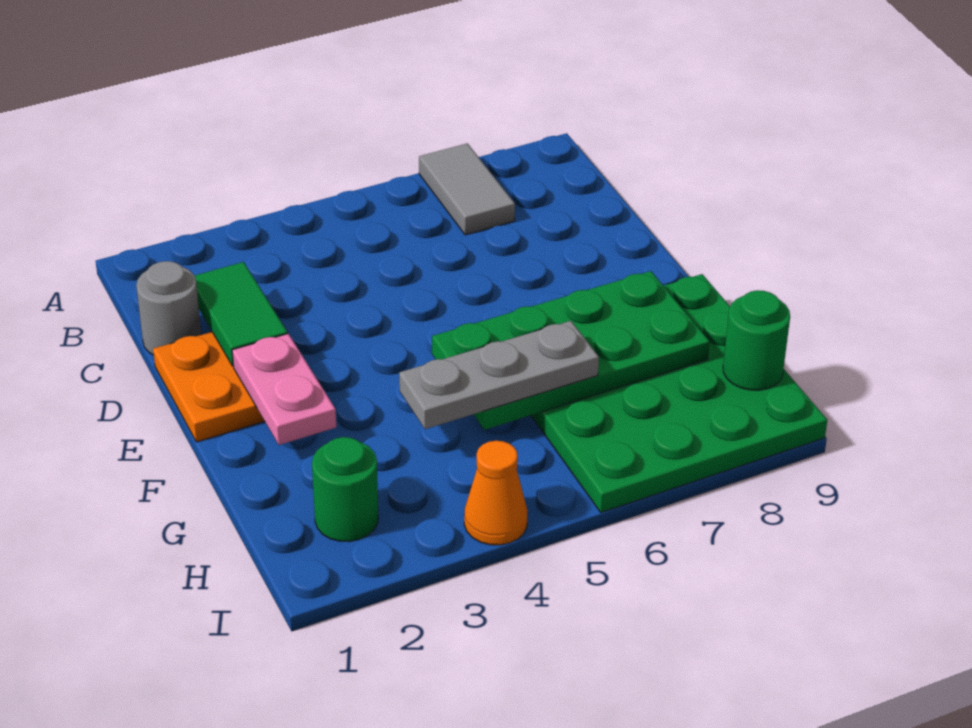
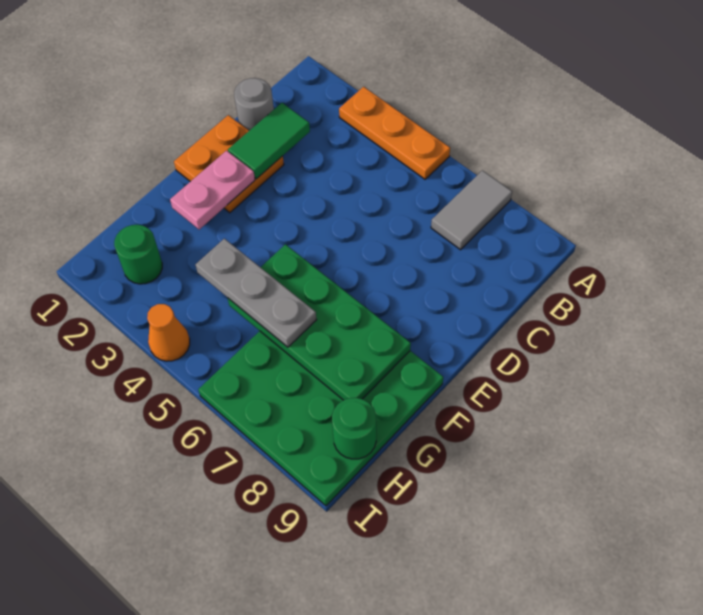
none -> orange plate A3:A5 level 1

